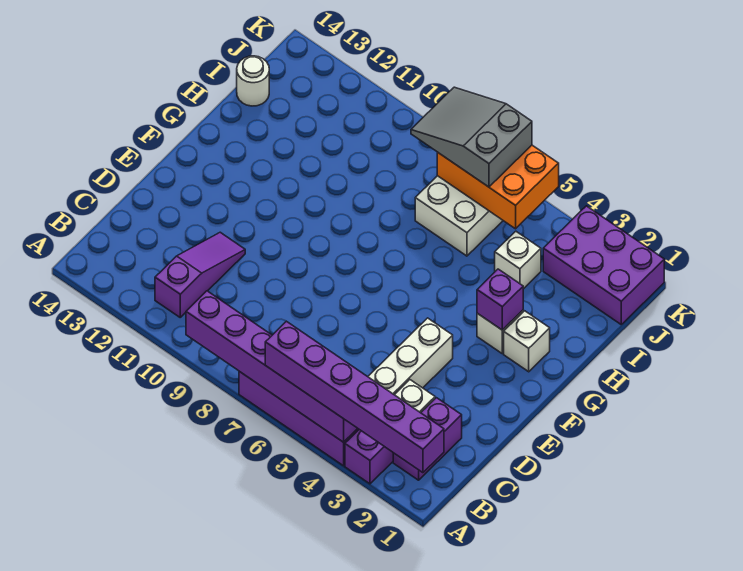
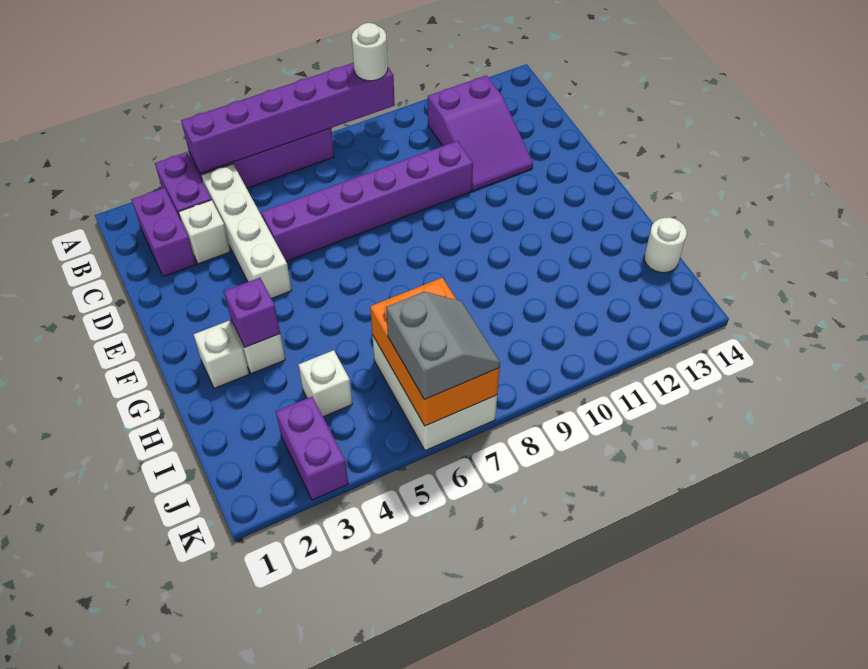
purple brick A1:A6 level 3 -> purple brick D5:D10 level 1
none -> white round brick A9 level 3
purple slope B11:D11 level 1 top B -> purple slope B11:D12 level 1 top B
purple brick J1:K3 level 1 -> purple brick J3:K3 level 1
orange brick J5:K7 level 2 -> orange brick I6:K7 level 2
grey slope J6:K8 level 3 top 6 -> grey slope J6:K7 level 3 top 6

